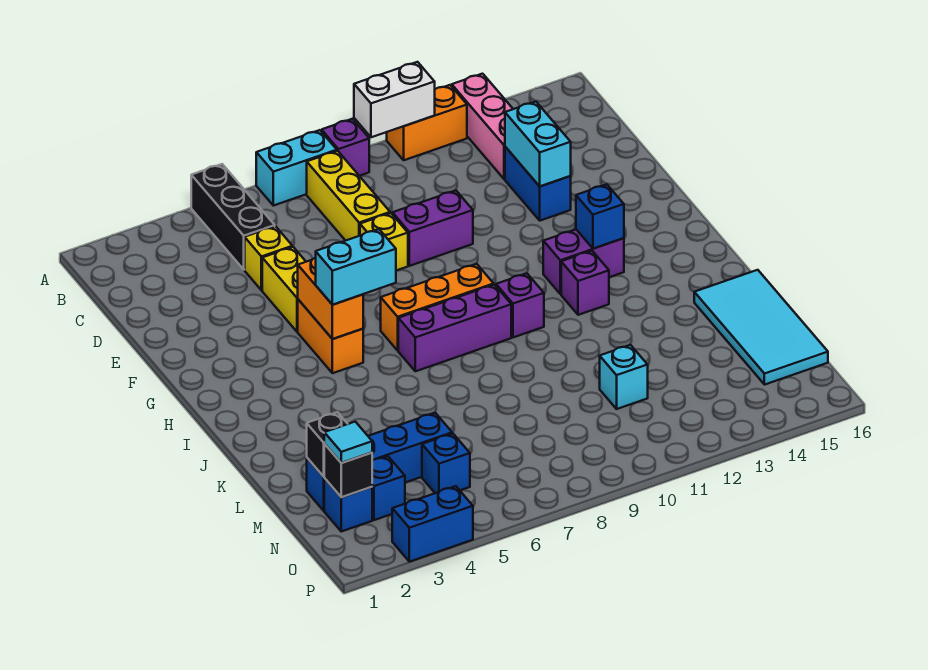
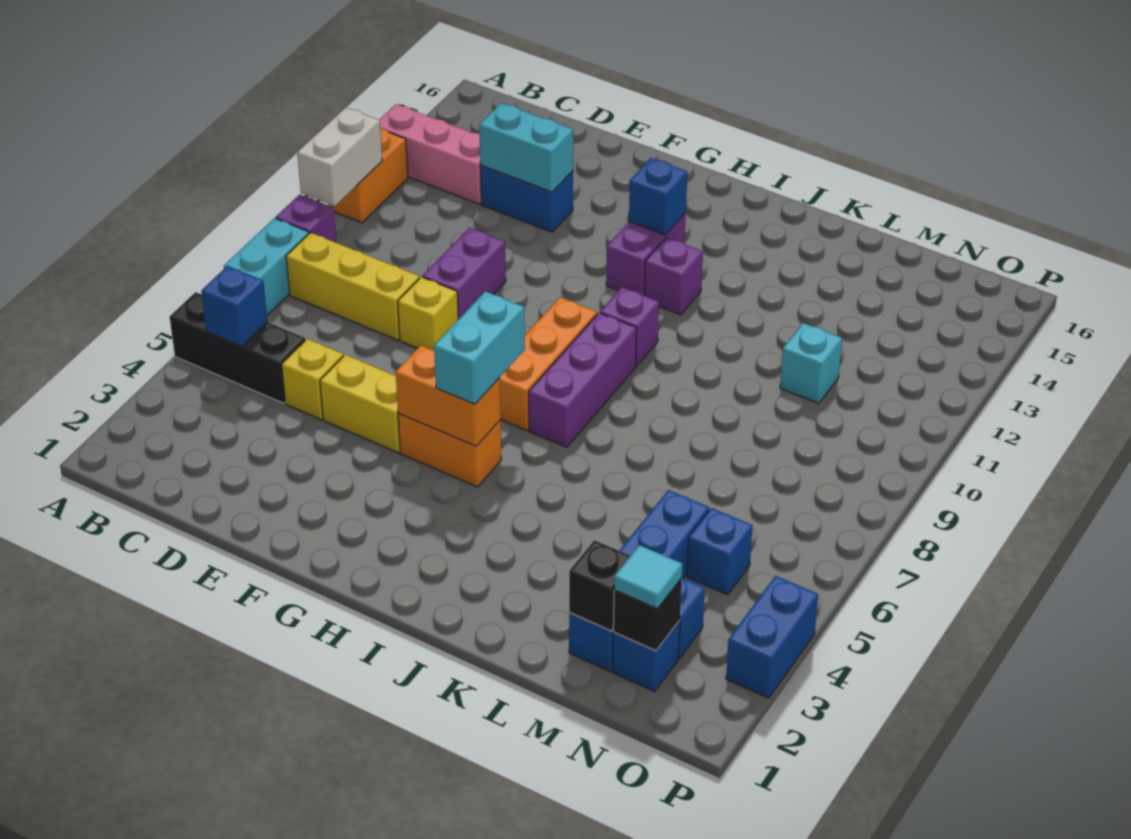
none -> blue brick B5 level 2
cyan tile K15:N16 level 1 -> none

